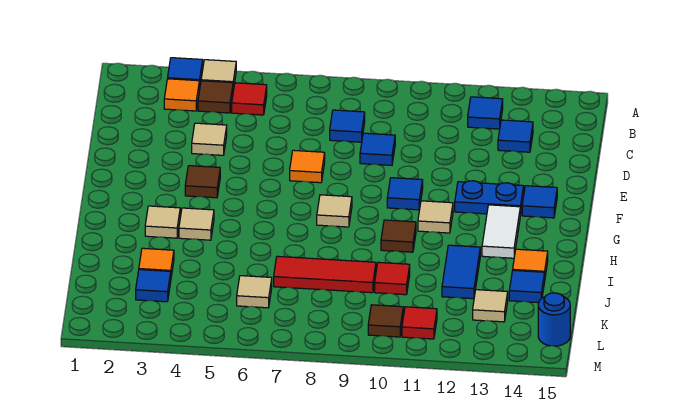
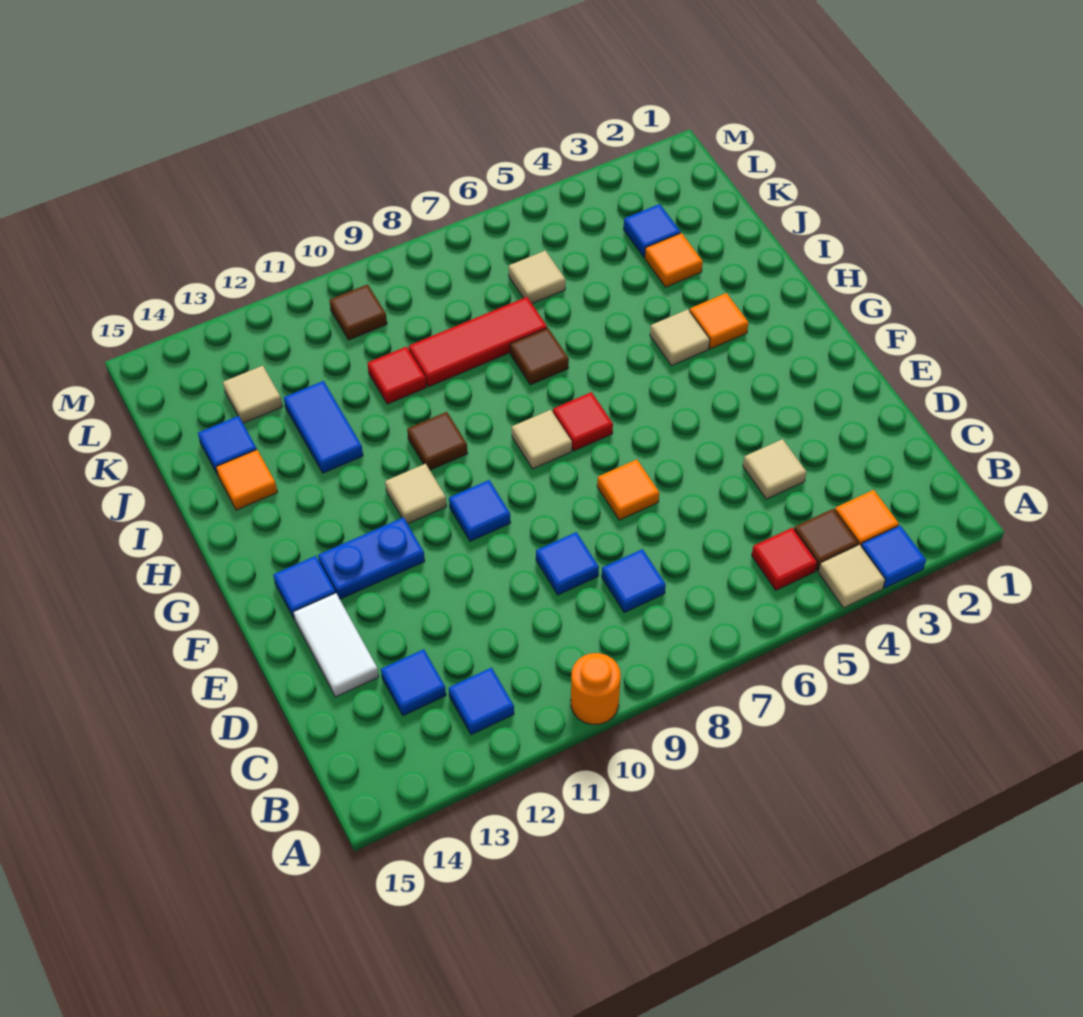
none -> orange round brick A10 level 1
brown tile F4 level 1 -> brown tile I7 level 1
white tile G13:H13 level 1 -> white tile D14:E14 level 1
tan tile H3 level 1 -> orange tile H3 level 1
red tile L11 level 1 -> red tile G7 level 1
blue round brick L15 level 1 -> none

